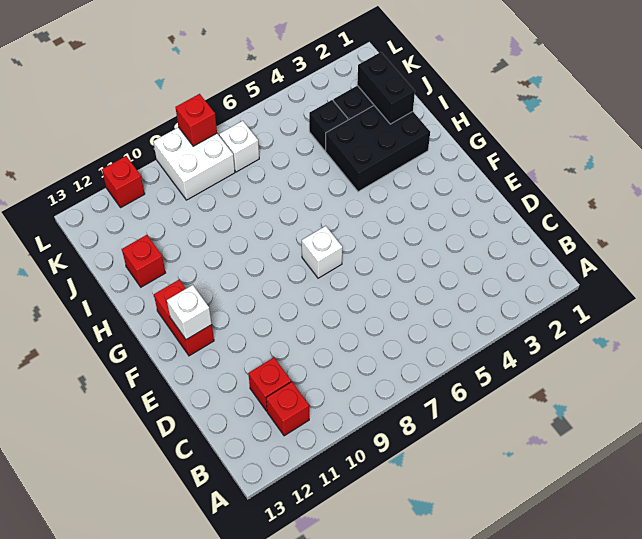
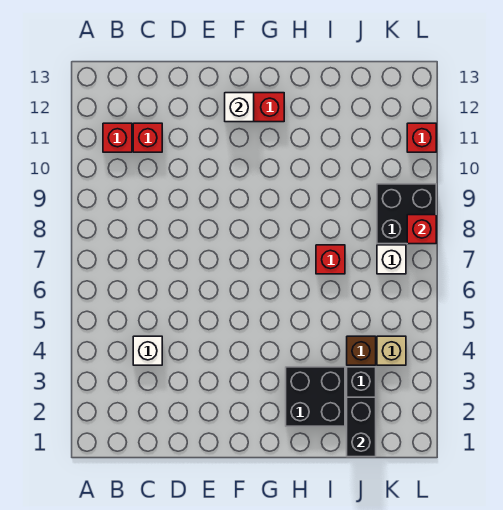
white brick F7 level 1 -> white brick C4 level 1
black brick H2:I4 level 1 -> black brick H2:I3 level 1
black brick I2:J2 level 2 -> black brick J1:J2 level 2
red brick I12 level 1 -> red brick I7 level 1
black brick J4 level 1 -> brown brick J4 level 1
none -> tan brick K4 level 1
white brick K8:L9 level 1 -> black brick K8:L9 level 1

